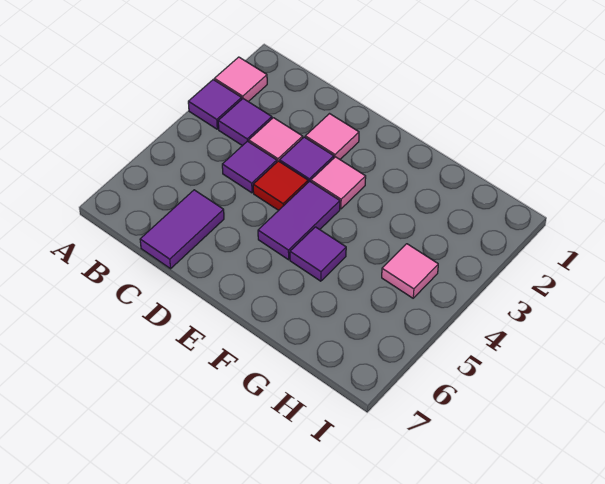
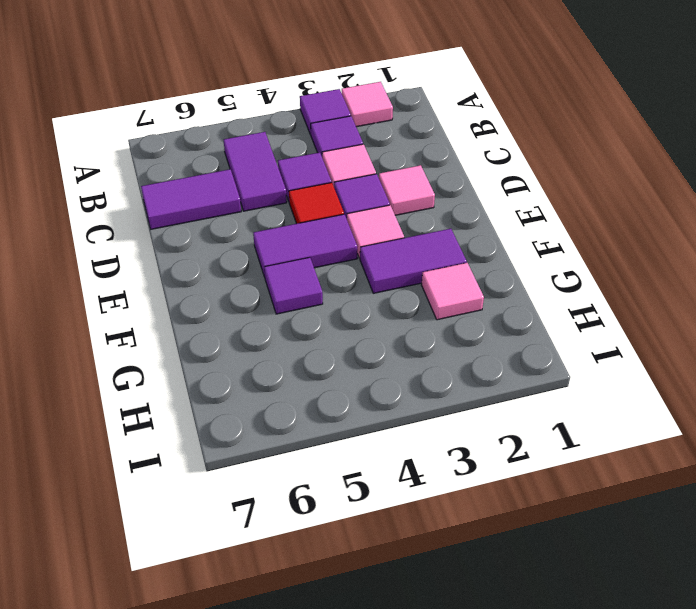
none -> purple tile B5:C5 level 1
none -> purple tile F2:F3 level 1
pink tile H4 level 1 -> pink tile G2 level 1

